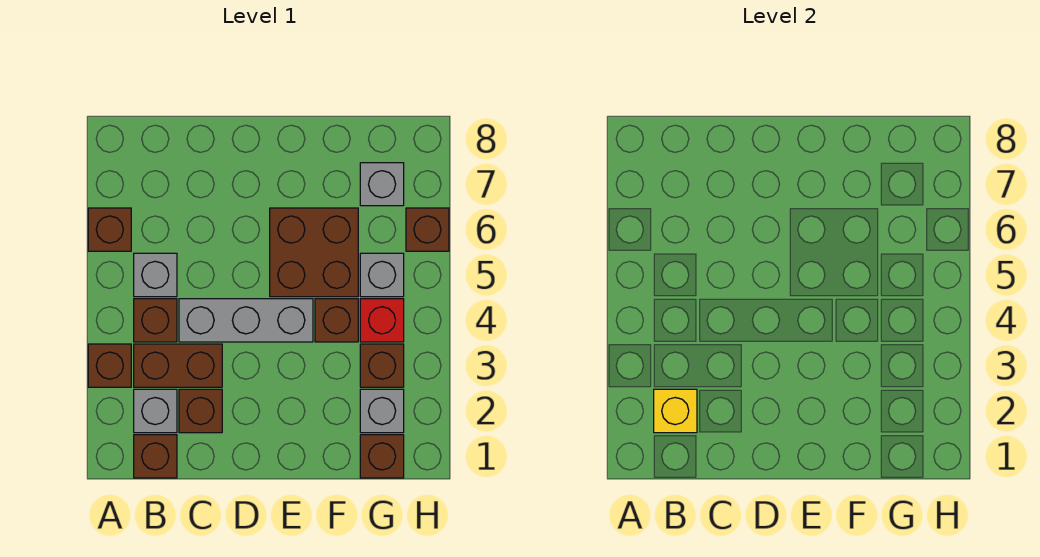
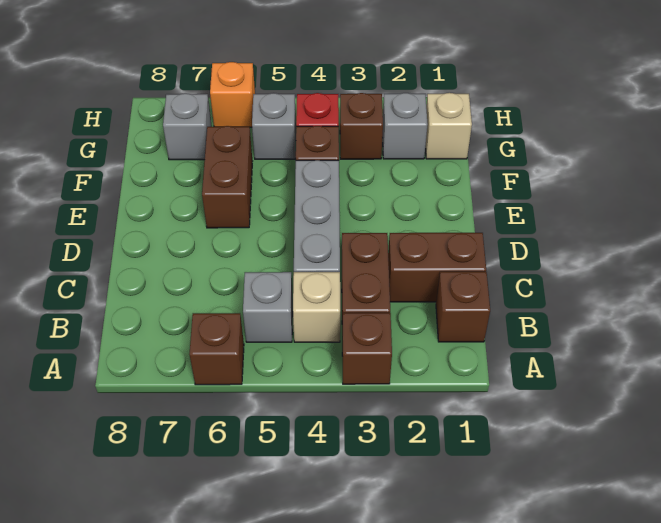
grey brick B2 level 1 -> none
yellow brick B2 level 2 -> none
brown brick B4 level 1 -> tan brick B4 level 1
brown brick C2 level 1 -> brown brick C1:C2 level 1
brown brick E5:F6 level 1 -> brown brick E6:F6 level 1
brown brick G1 level 1 -> tan brick G1 level 1
brown brick H6 level 1 -> orange brick H6 level 1

